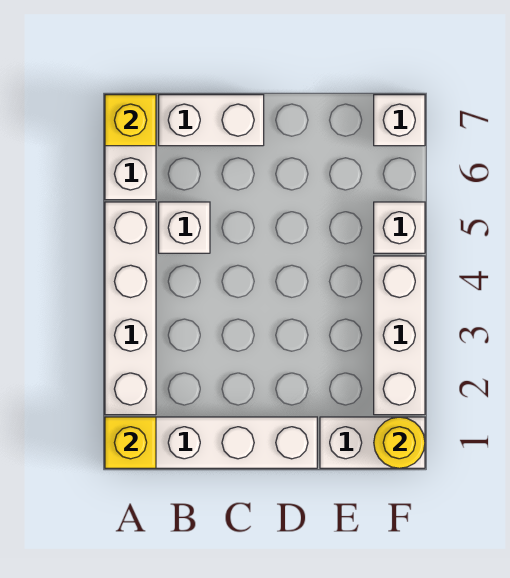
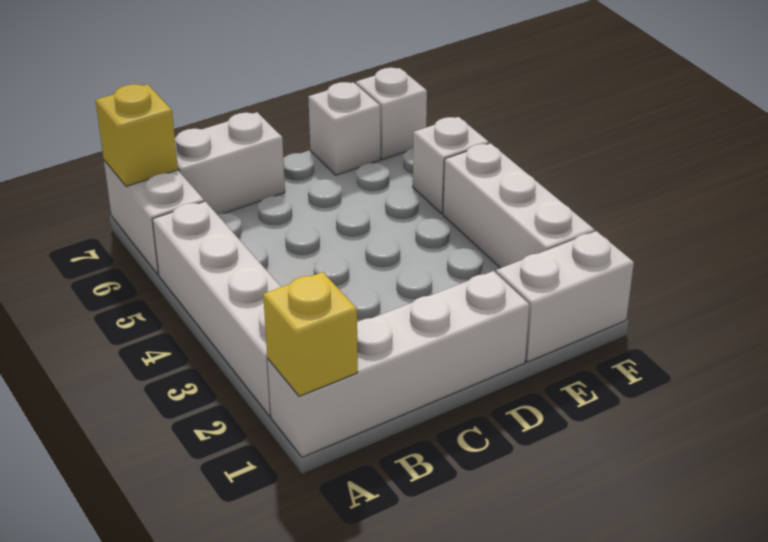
white brick B5 level 1 -> white brick E7 level 1
yellow round brick F1 level 2 -> none

